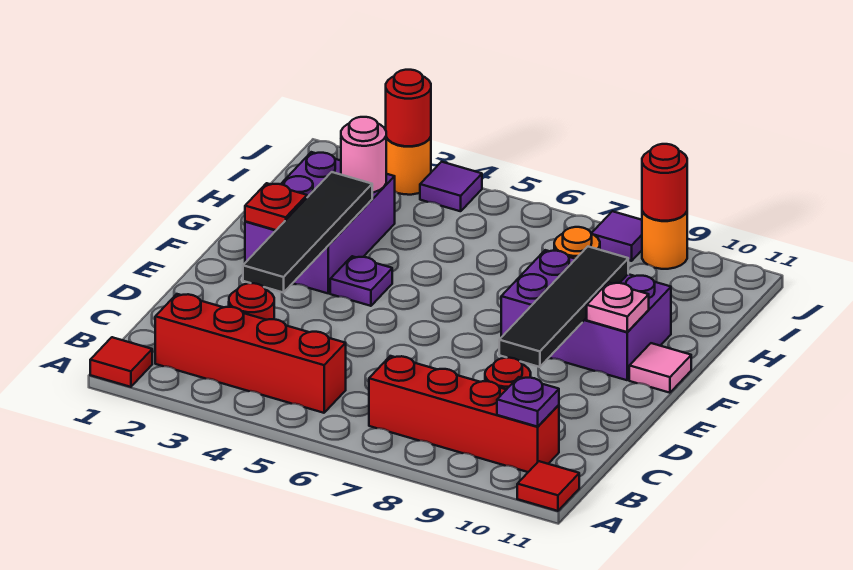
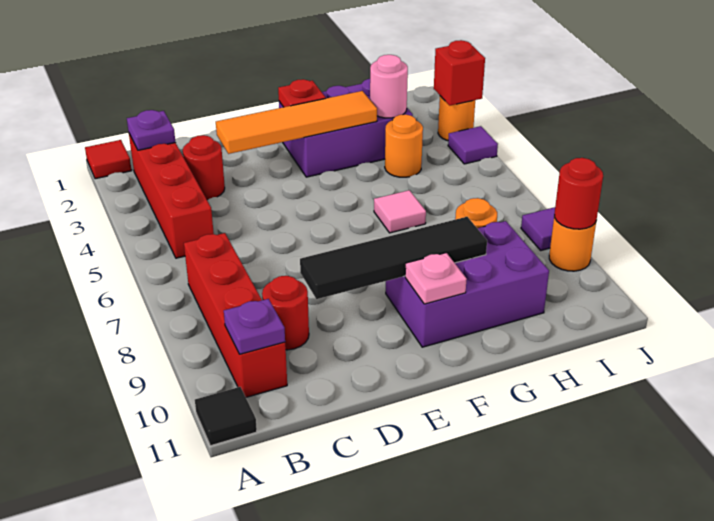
red tile A11 level 1 -> black tile A11 level 1
black tile D3:G3 level 2 -> orange tile D3:G3 level 2
purple plate F4 level 1 -> purple plate B2 level 2
purple brick F8:G10 level 1 -> purple brick F9:H10 level 1
pink tile F11 level 1 -> pink tile G6 level 1
none -> orange round brick H4 level 1
red round brick J3 level 2 -> red brick J3 level 2

